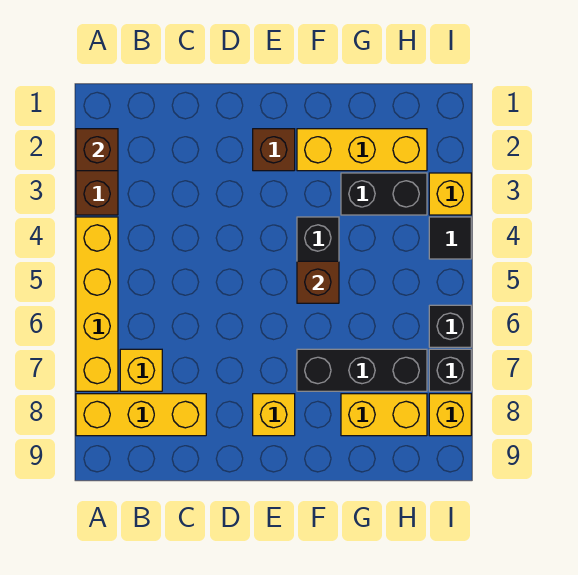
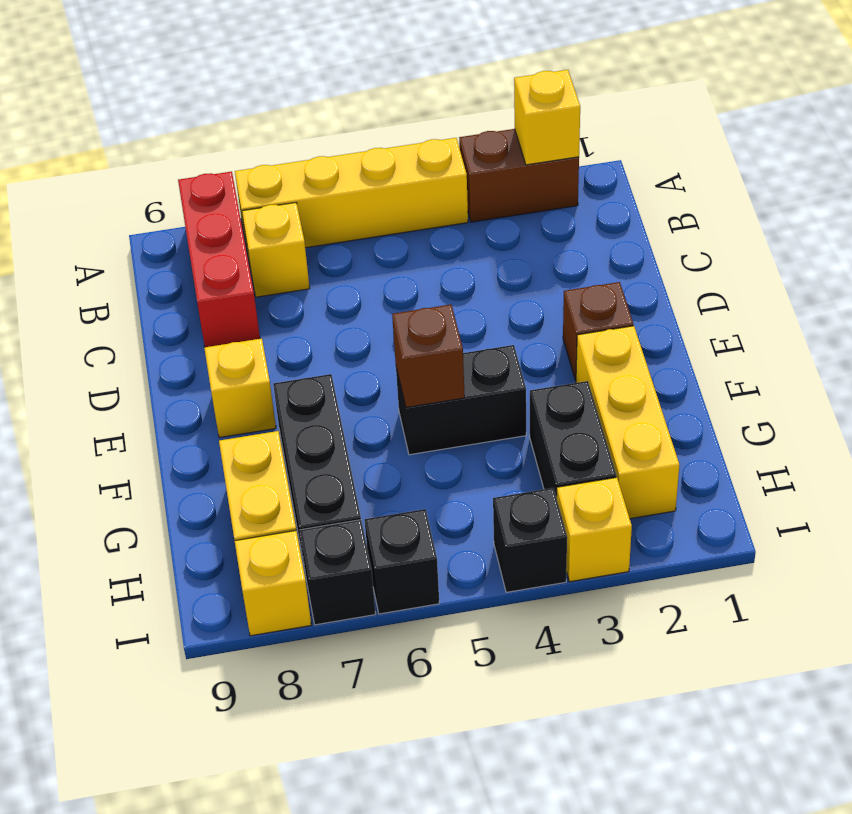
brown brick A2 level 2 -> yellow brick A2 level 2
yellow brick A8:C8 level 1 -> red brick A8:C8 level 1
black tile I4 level 1 -> black brick I4 level 1

